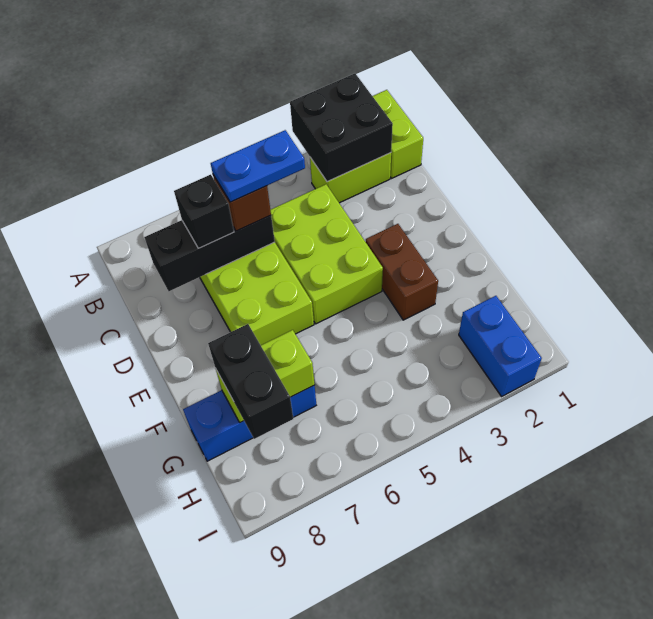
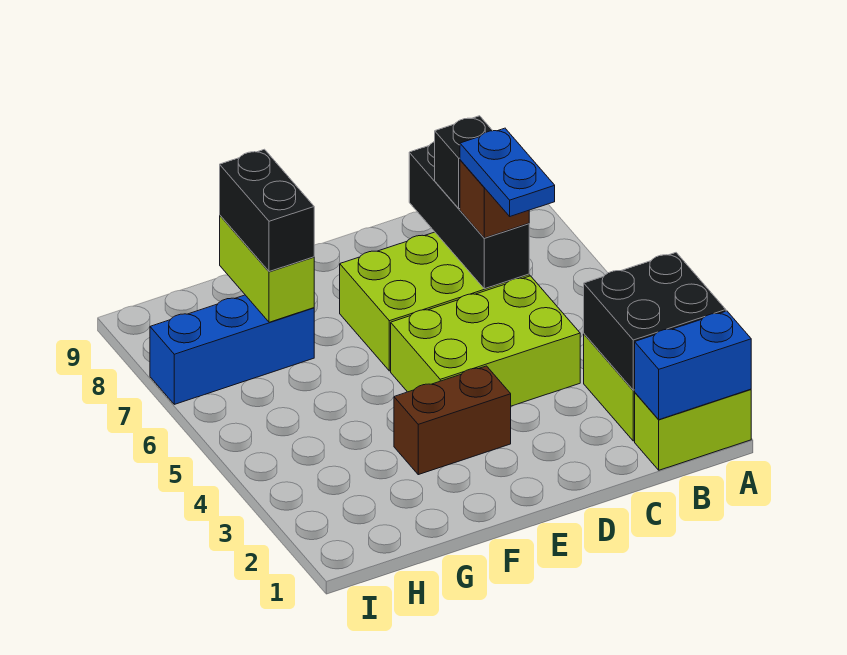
blue brick G7:G9 level 1 -> blue brick G7:I7 level 1
black brick G8:H8 level 3 -> black brick G7:G8 level 3
blue brick H2:I2 level 1 -> blue brick A1:B1 level 2

